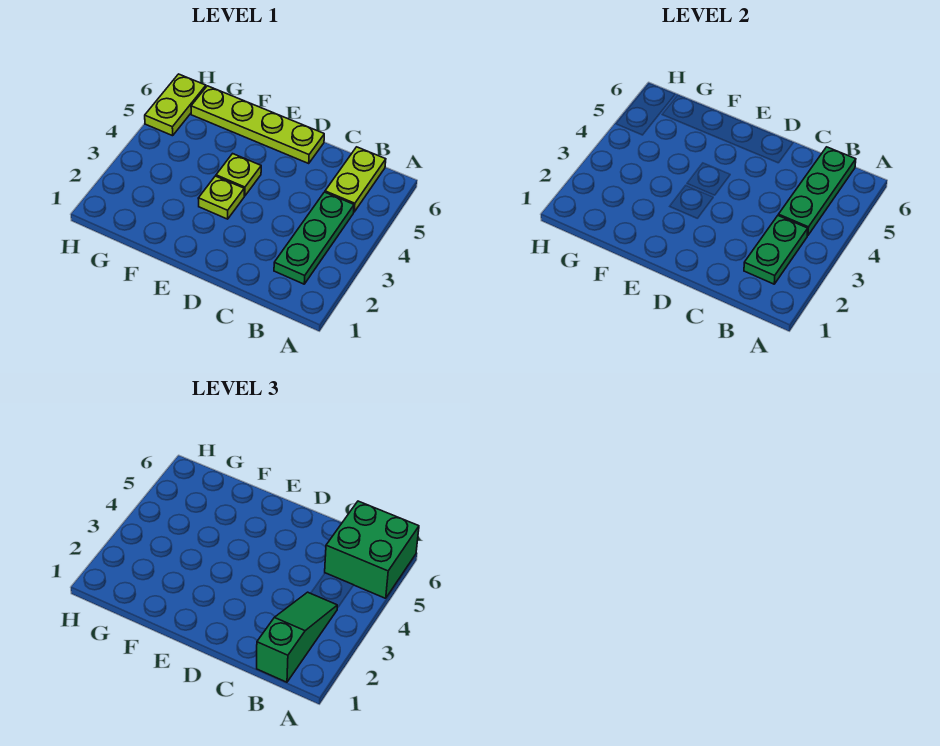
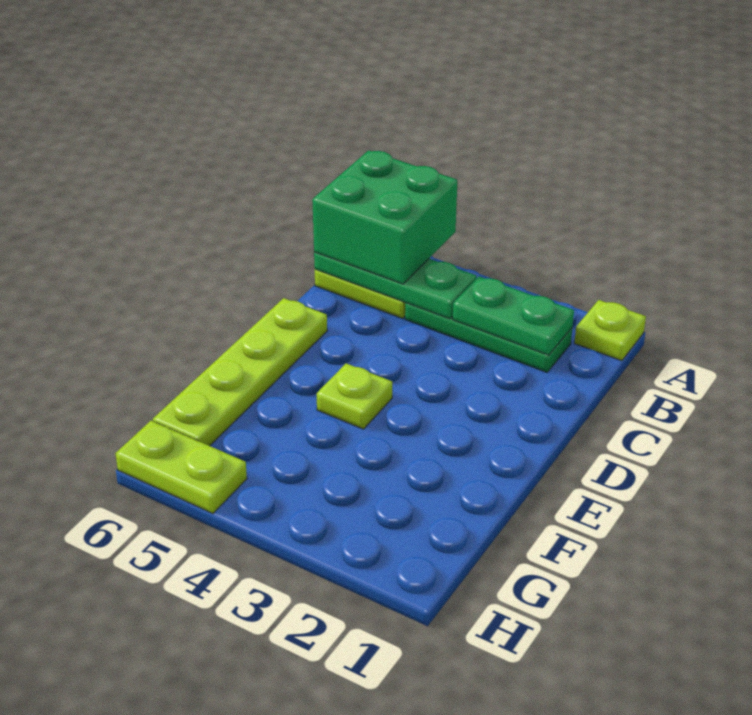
green slope B1:B3 level 3 top 1 -> none
lime plate E3 level 1 -> lime plate A1 level 1

